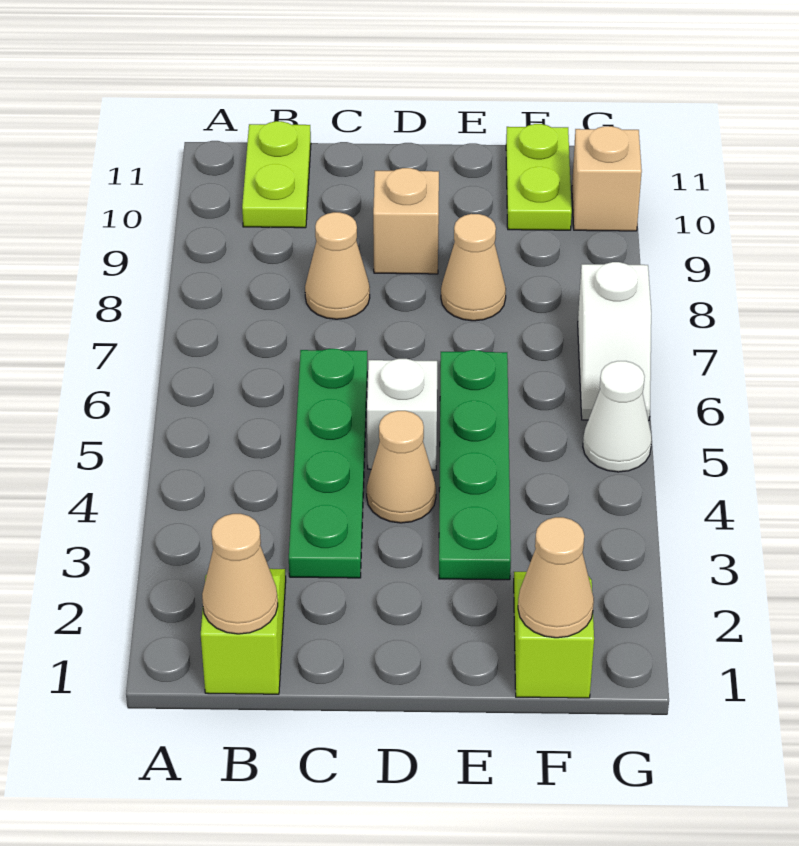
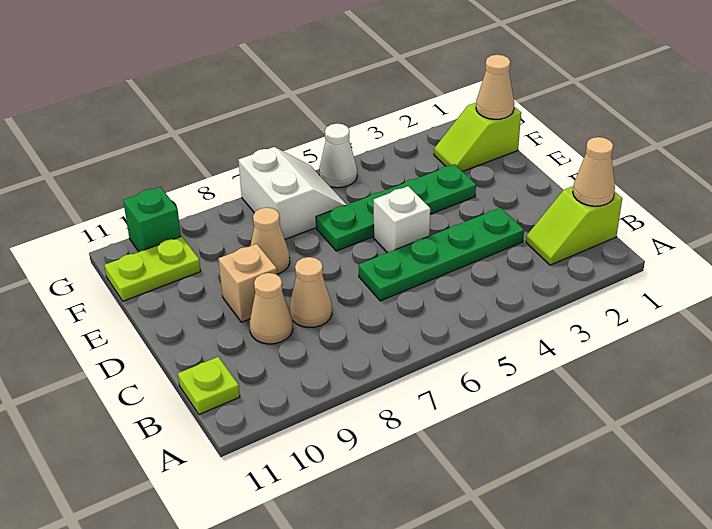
lime plate B10:B11 level 1 -> lime plate B11 level 1
tan cone D4 level 1 -> tan cone C9 level 1
white slope G6:G7 level 1 top 7 -> white slope F6:G7 level 1 top 7
tan brick G10 level 1 -> green brick G10 level 1

